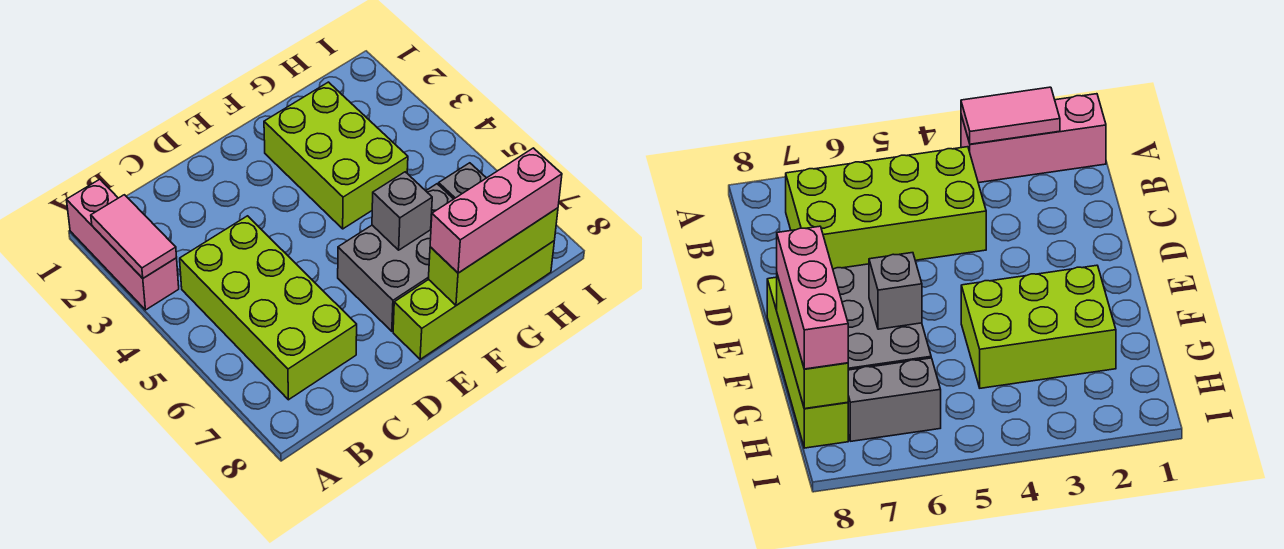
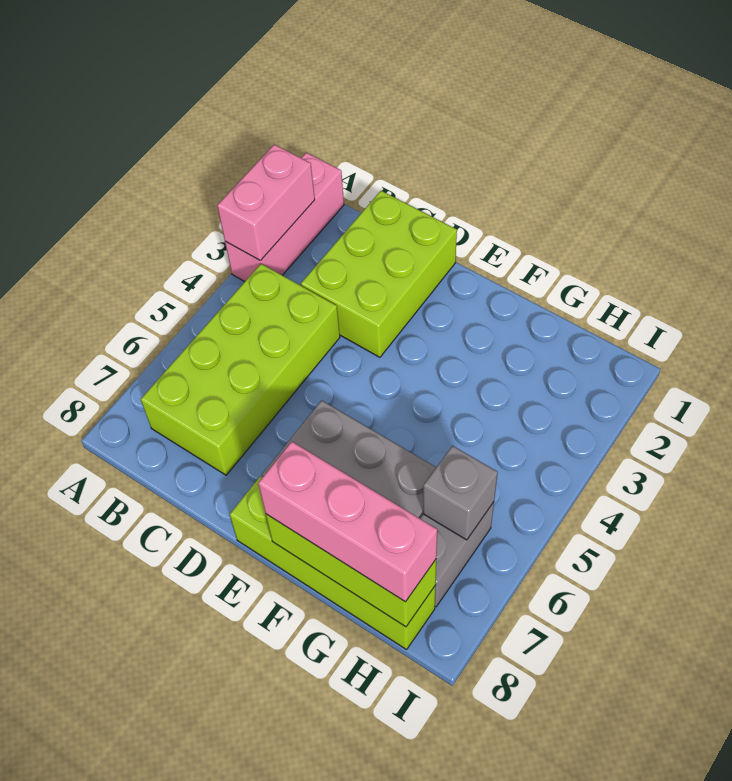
pink tile A2:A3 level 2 -> pink brick A2:A3 level 2
lime brick F2:G4 level 1 -> lime brick C1:D3 level 1
grey brick F6 level 2 -> grey brick H6 level 2

